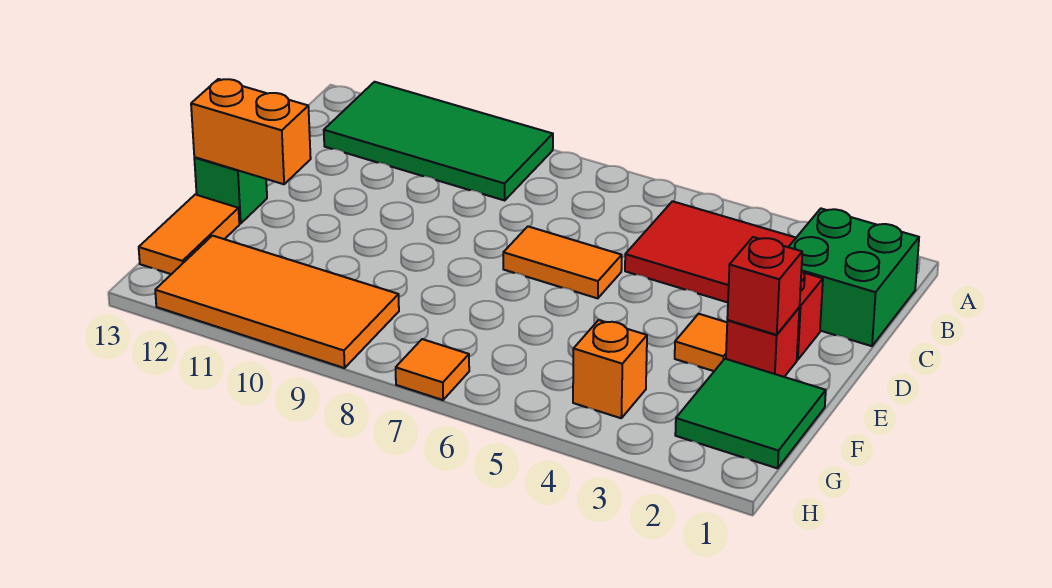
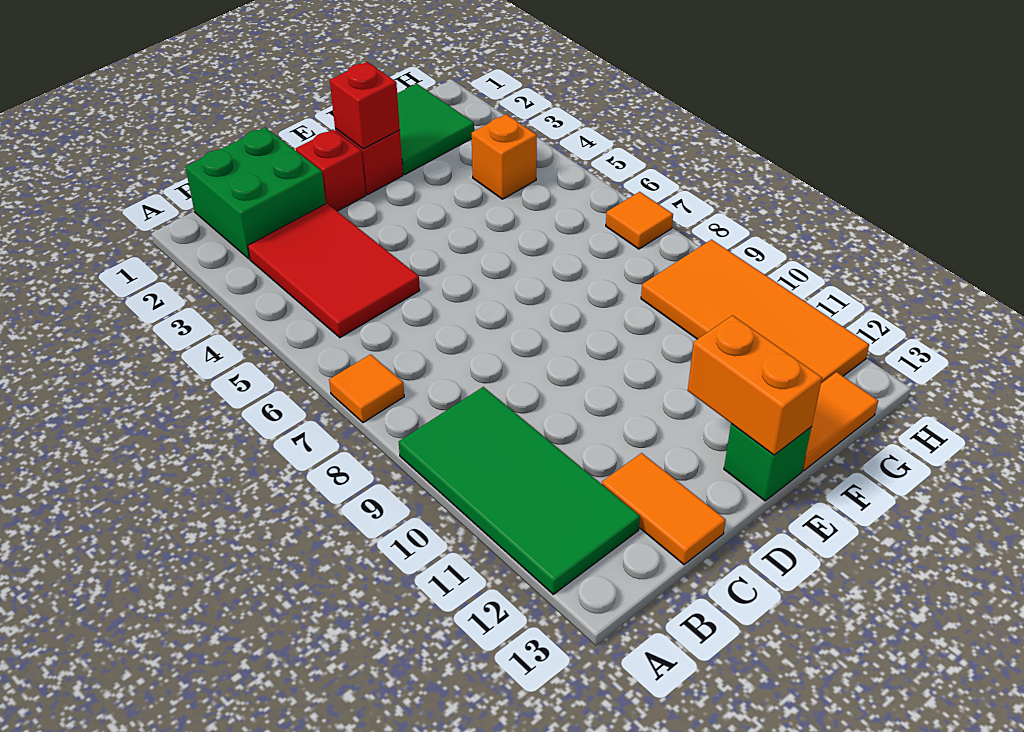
orange tile D6:D7 level 1 -> orange tile C12:C13 level 1
orange tile E3 level 1 -> orange tile A7 level 1

